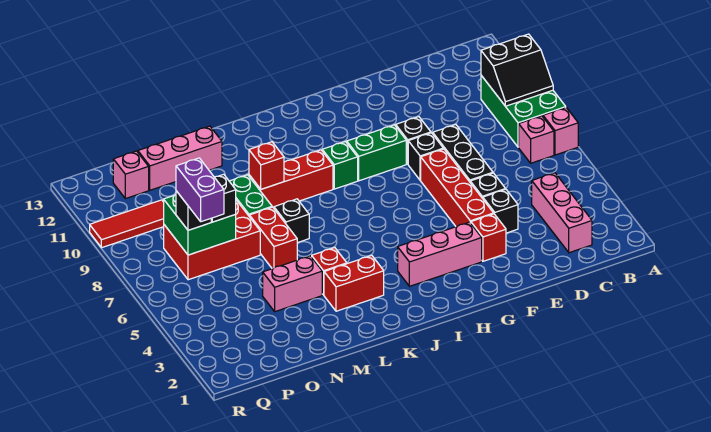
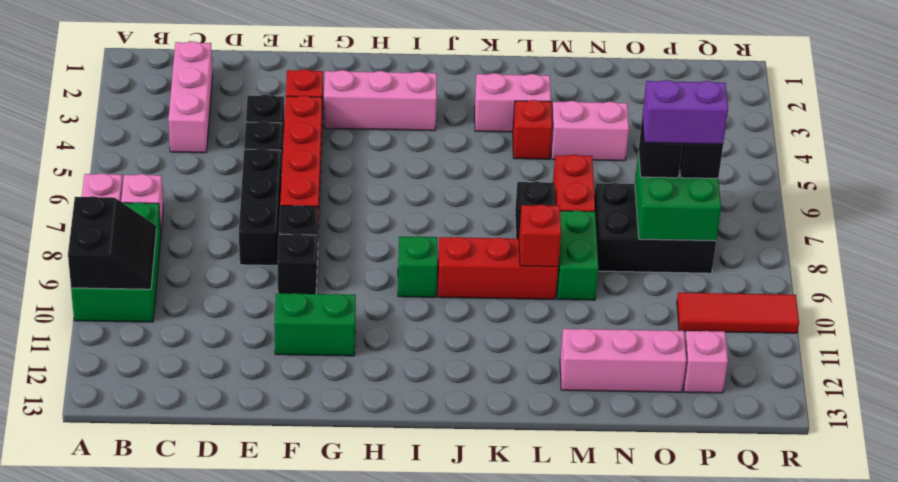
black slope A9:B10 level 2 top 10 -> black slope A9:B10 level 2 top A
green brick G9:H9 level 1 -> green brick F11:G11 level 1
red brick K3:L3 level 1 -> pink brick K3:L3 level 1
red brick N7:P8 level 1 -> black brick N7:P8 level 1
purple brick P6:P7 level 4 -> purple brick O7:P7 level 4

